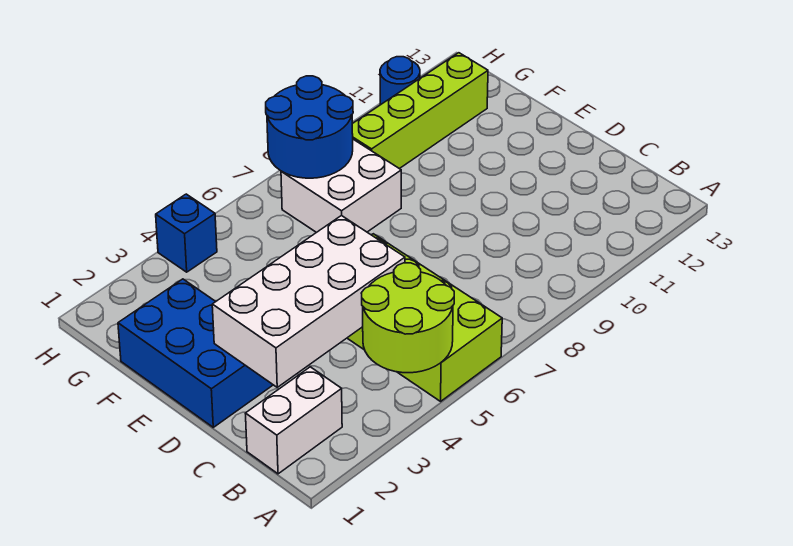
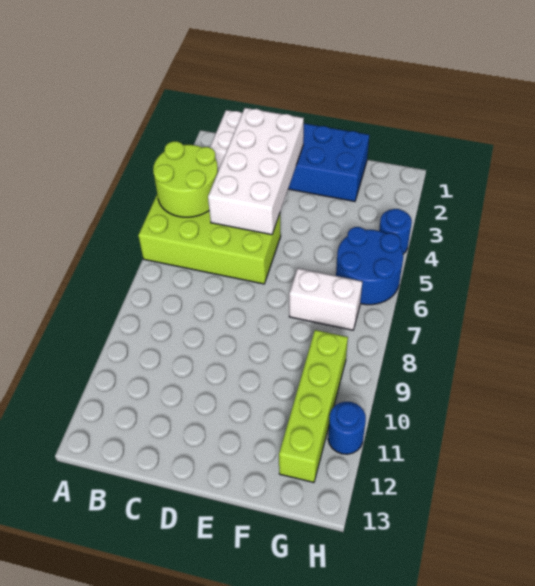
white brick F7:G8 level 1 -> white brick F7:G7 level 1
blue round brick G7:H8 level 2 -> blue round brick G5:H6 level 1
blue brick H4 level 1 -> blue round brick H4 level 1

